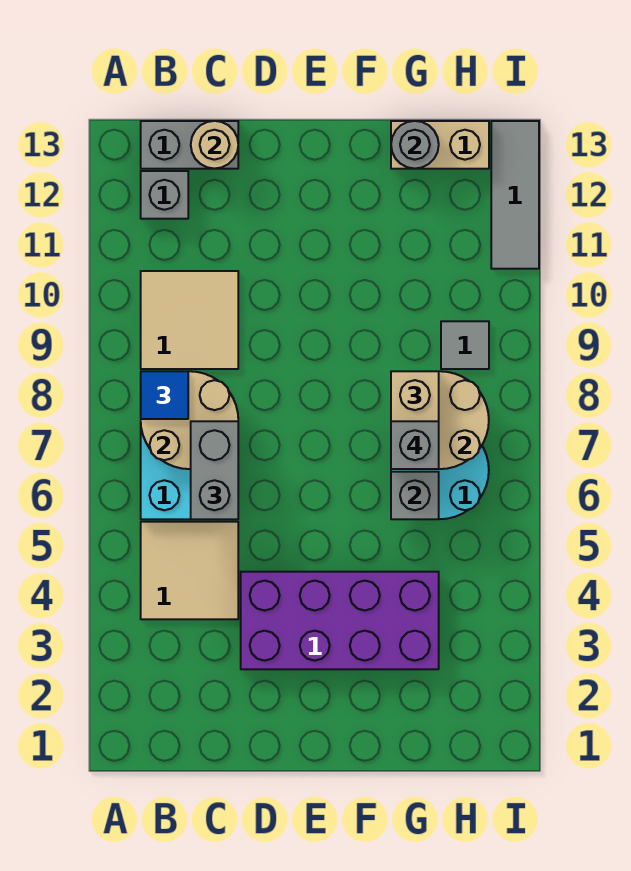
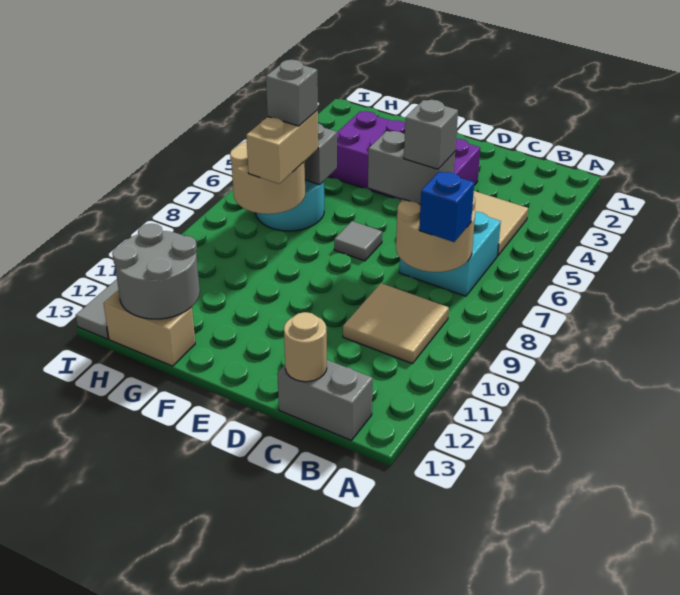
blue tile B8 level 3 -> blue brick B8 level 3
grey brick B12 level 1 -> grey brick C7 level 4
grey brick C6:C7 level 3 -> grey brick C7:D7 level 3
grey round brick G13 level 2 -> grey round brick G12:H13 level 2
grey tile H9 level 1 -> grey tile E7 level 1

